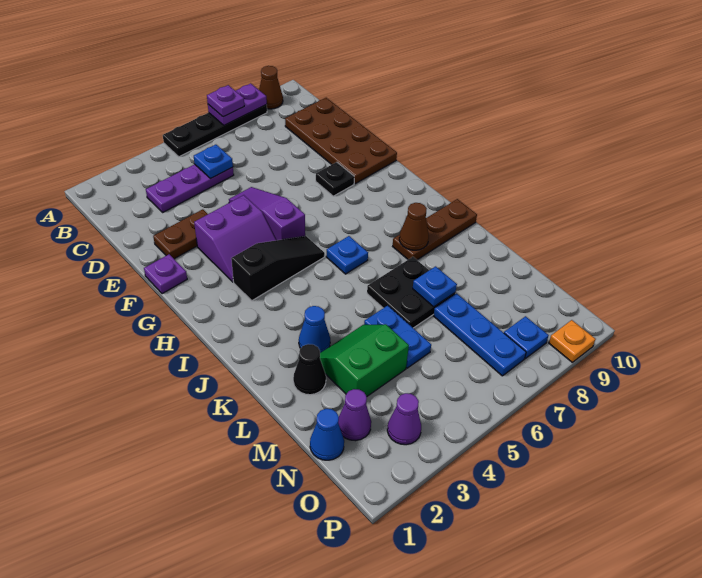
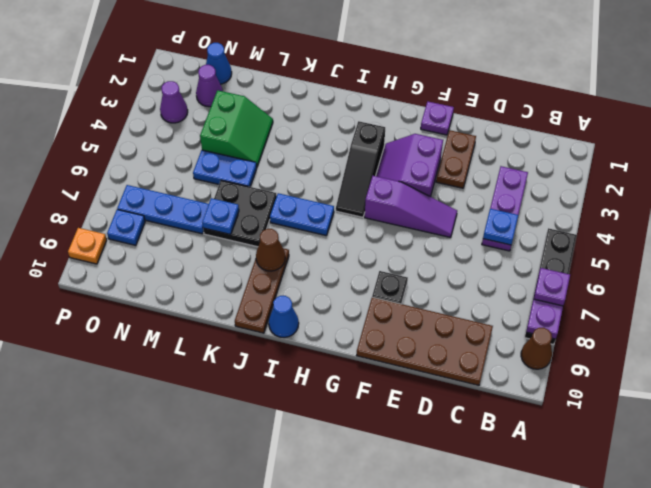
blue plate I6 level 1 -> blue plate I6:J6 level 1
blue cone K3 level 1 -> blue cone I10 level 1
black cone L2 level 1 -> none

